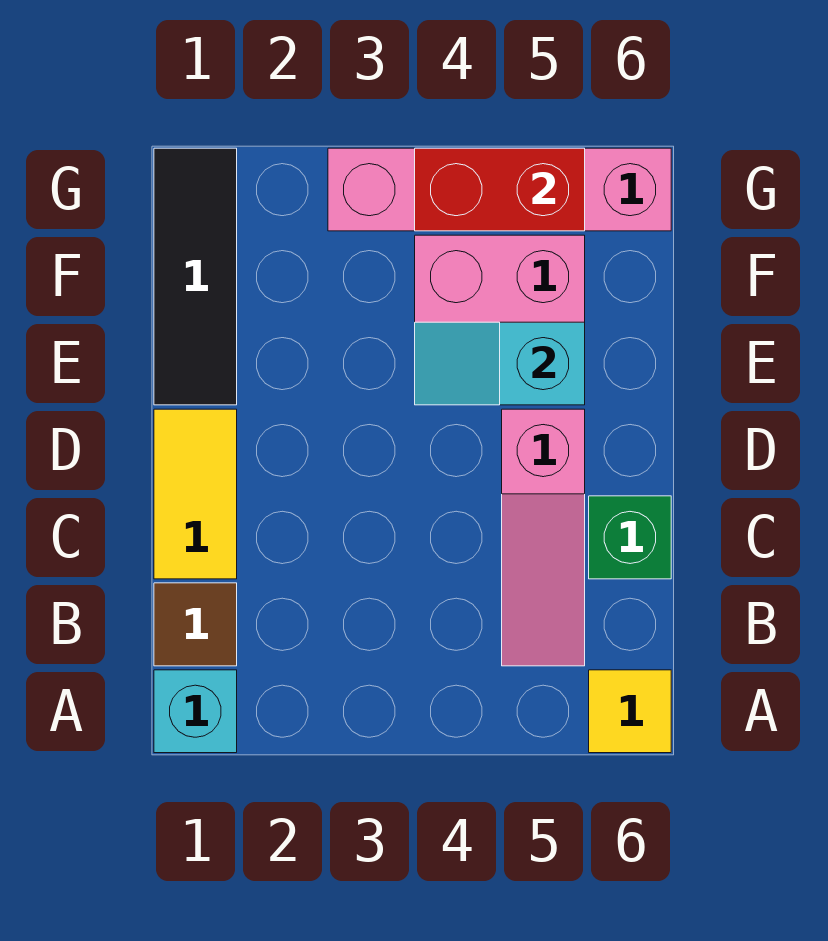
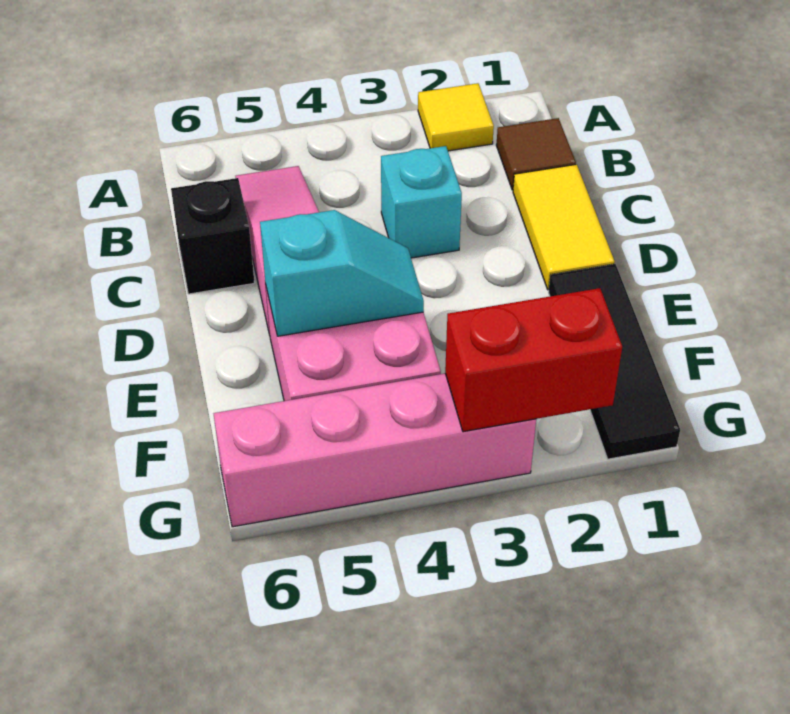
cyan brick A1 level 1 -> cyan brick C3 level 1
yellow tile A6 level 1 -> yellow tile A2 level 1
green brick C6 level 1 -> black brick C6 level 1
red brick G4:G5 level 2 -> red brick G2:G3 level 2

